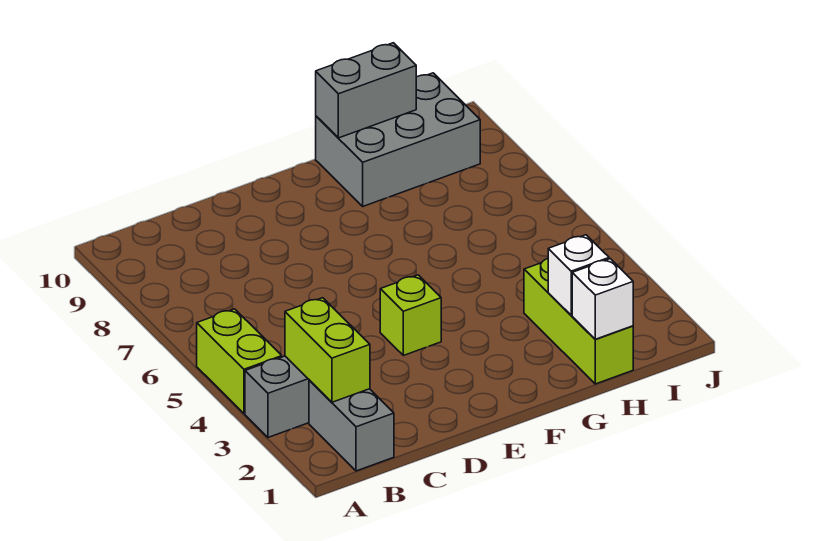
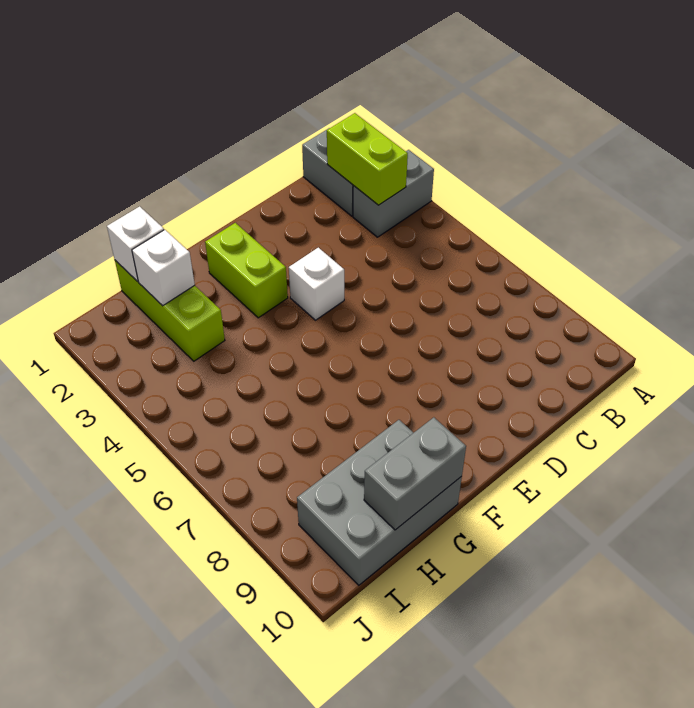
lime brick A4:A5 level 1 -> lime brick F2:F3 level 1
lime brick E4 level 1 -> white brick E4 level 1

